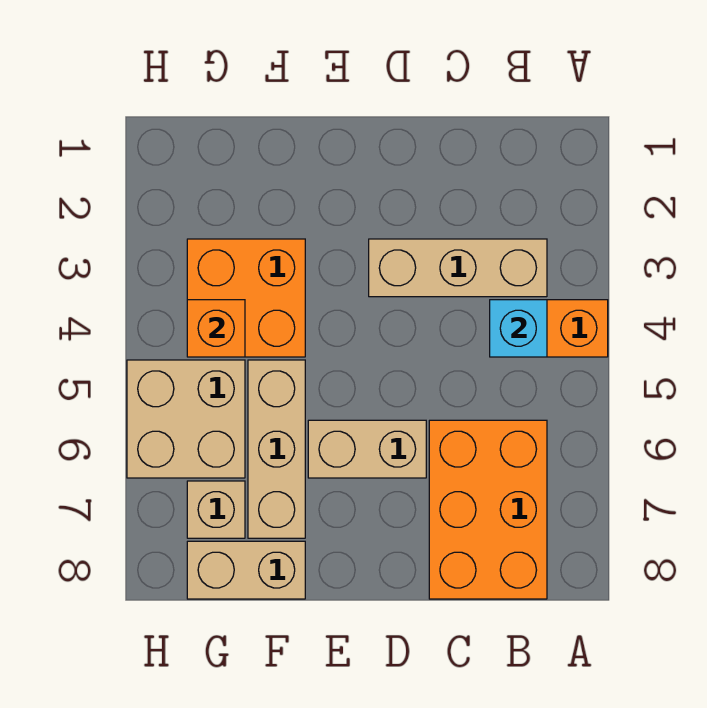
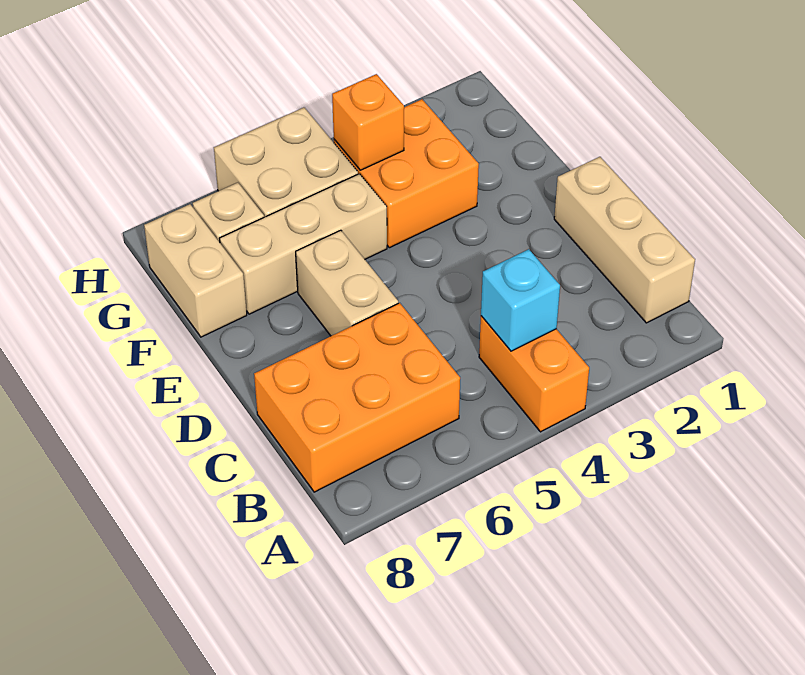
tan brick B3:D3 level 1 -> tan brick B1:D1 level 1

